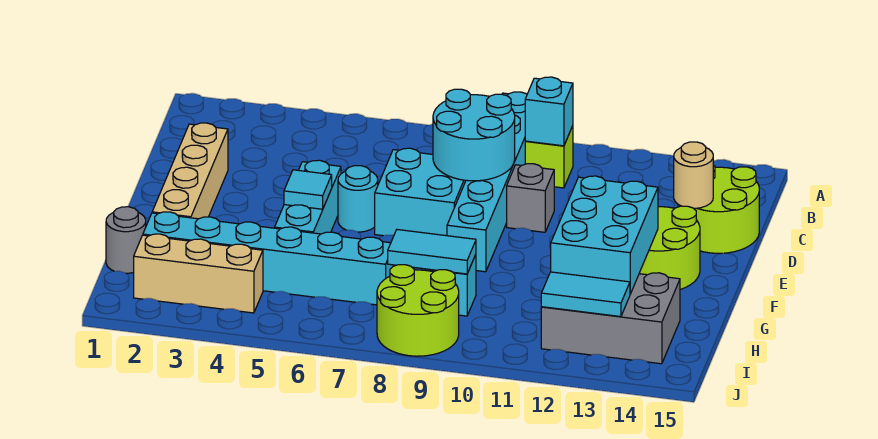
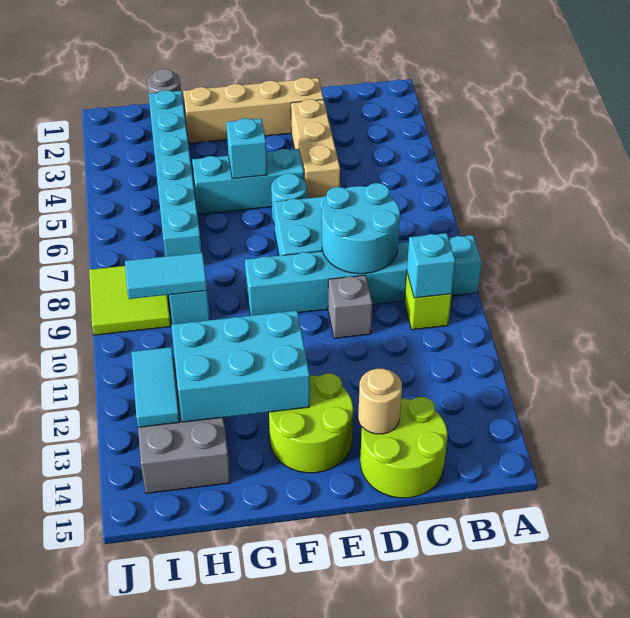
cyan tile F5 level 2 -> cyan brick F5 level 2
cyan tile H8:H9 level 2 -> cyan tile H9:I9 level 2
tan brick I2:I4 level 1 -> tan brick D3:D5 level 1
lime round brick I8:J9 level 1 -> lime tile I8:J9 level 1

